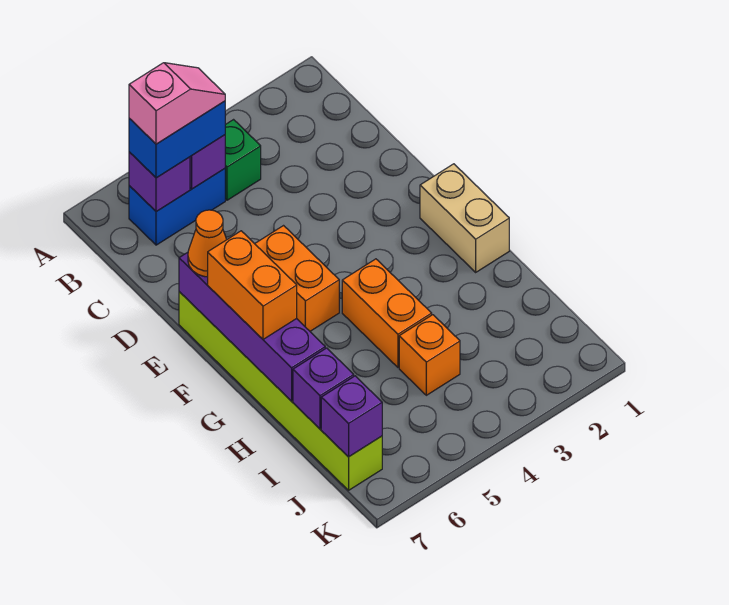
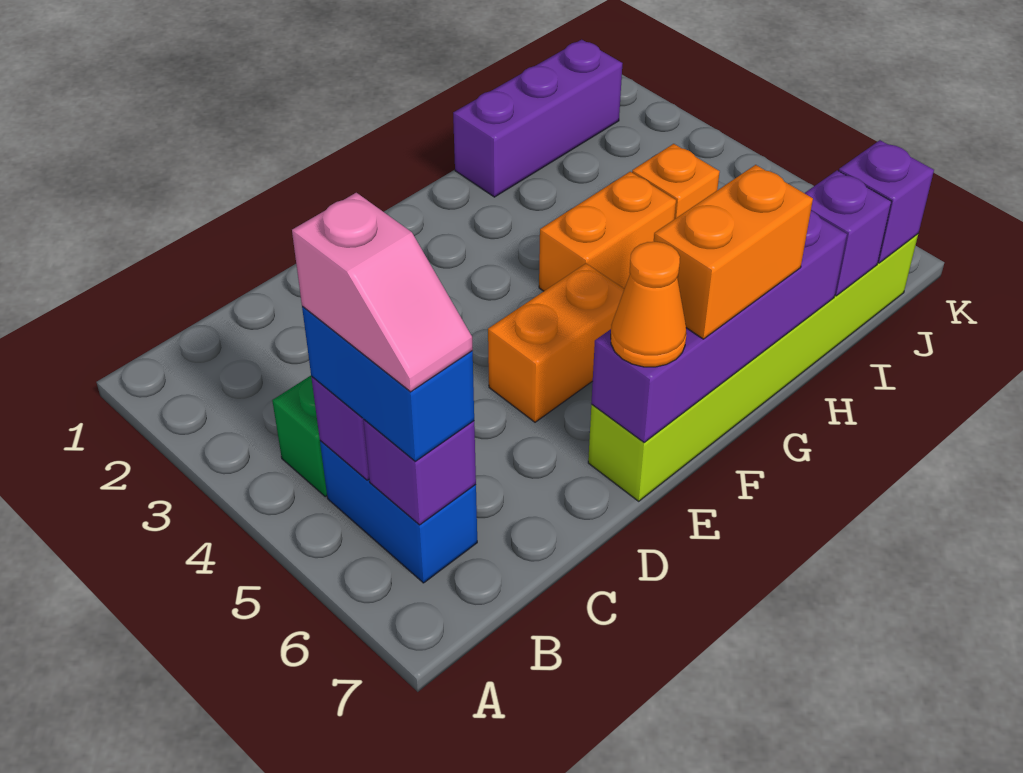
pink slope B5:B6 level 4 top 6 -> pink slope B5:B6 level 4 top 5
tan brick F1:G1 level 1 -> none
none -> purple brick H1:J1 level 1

